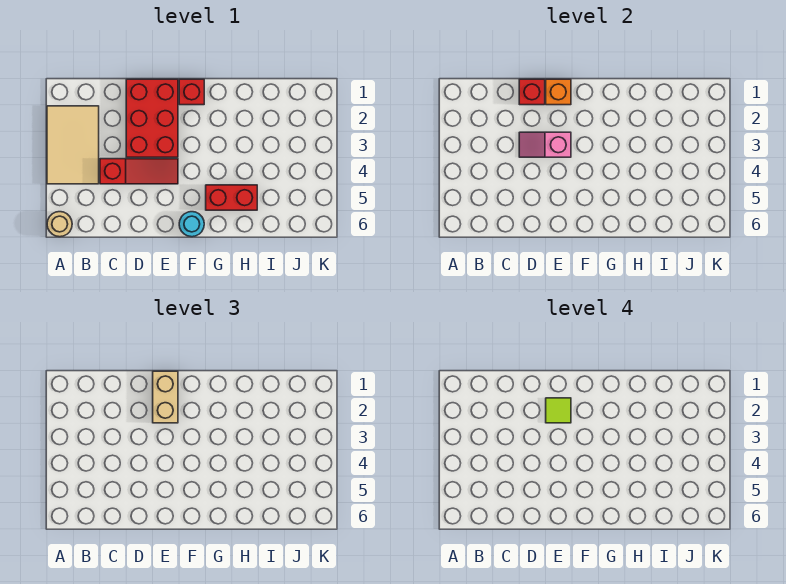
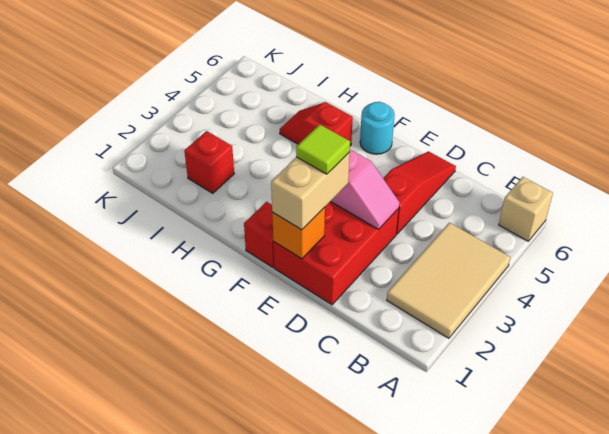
tan round brick A6 level 1 -> tan brick A6 level 1
red slope C4:E4 level 1 top C -> red slope D4:D6 level 1 top 4
red brick D1 level 2 -> red brick I2 level 1
red brick G5:H5 level 1 -> red slope G5:H5 level 1 top G

